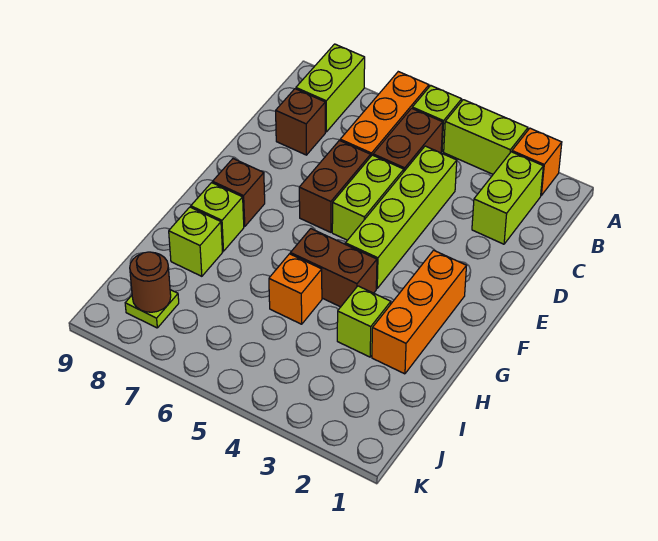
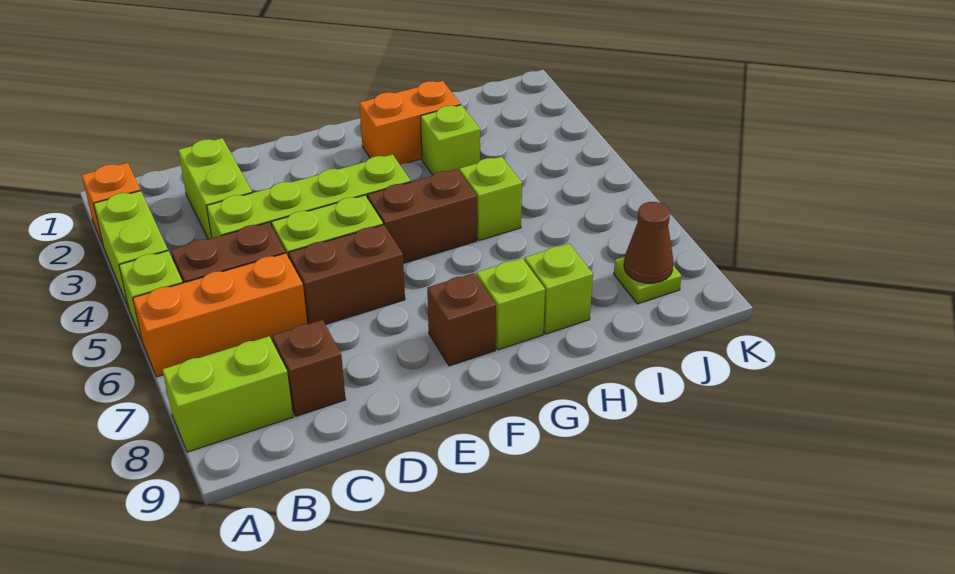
lime brick B2:C2 level 1 -> lime brick C2:C3 level 1
orange brick F2:H2 level 1 -> orange brick G2:H2 level 1
brown brick G4:G5 level 1 -> brown brick F5:G5 level 1
orange brick H5 level 1 -> lime brick H5 level 1
brown round brick J8 level 2 -> brown cone J8 level 2

